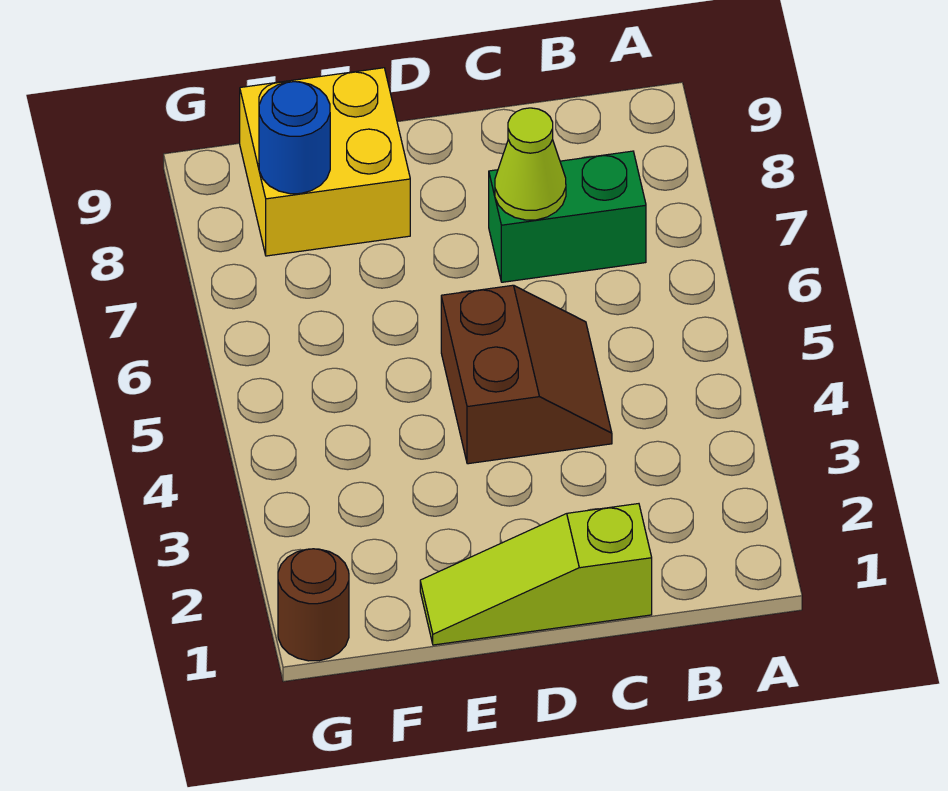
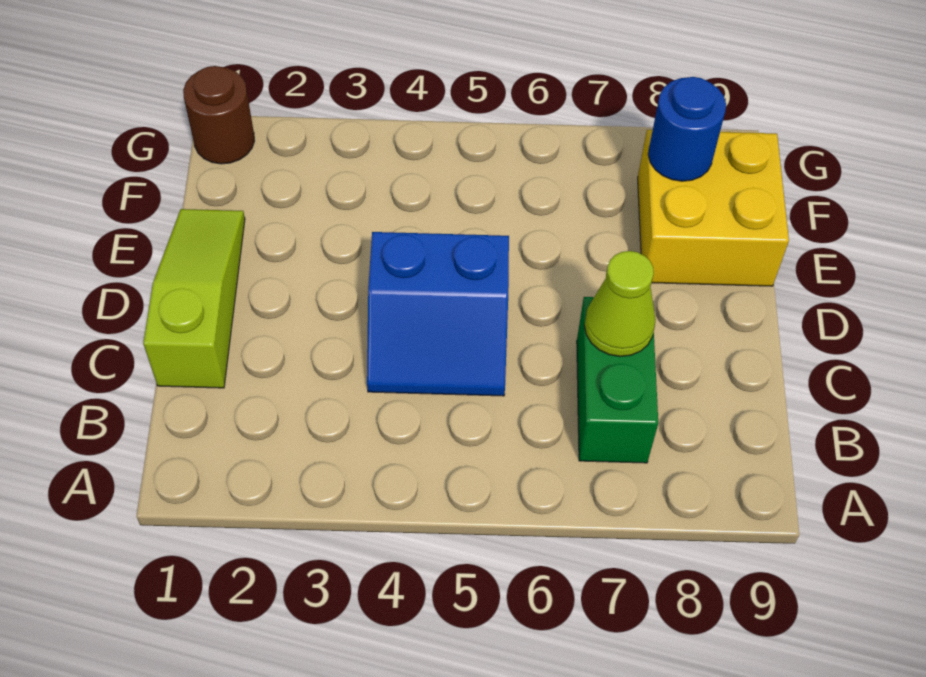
brown slope C4:D5 level 1 top D -> blue slope C4:D5 level 1 top D

